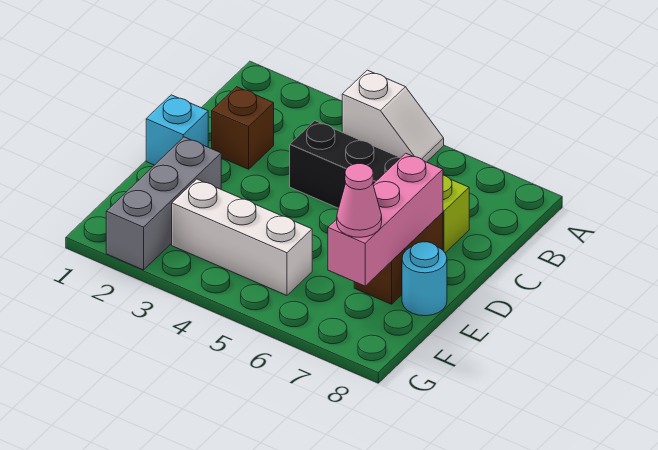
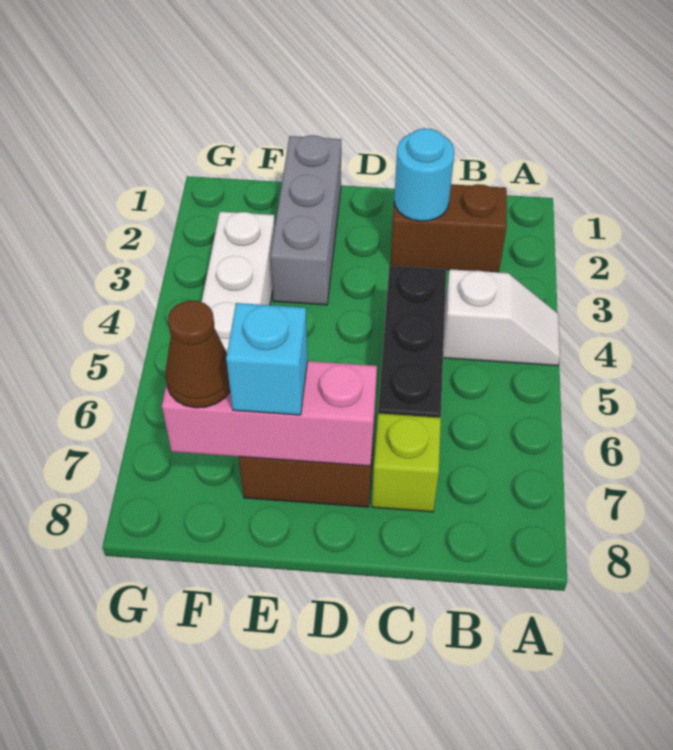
white slope A4:A5 level 1 top 4 -> white slope A4:B4 level 1 top B
brown brick C2 level 1 -> brown brick B2:C2 level 1
cyan brick D1 level 1 -> cyan brick E7 level 3
grey brick E2:G2 level 1 -> grey brick E1:E3 level 1
cyan round brick E8 level 1 -> cyan round brick C2 level 2
pink cone F7 level 3 -> brown cone F7 level 3

